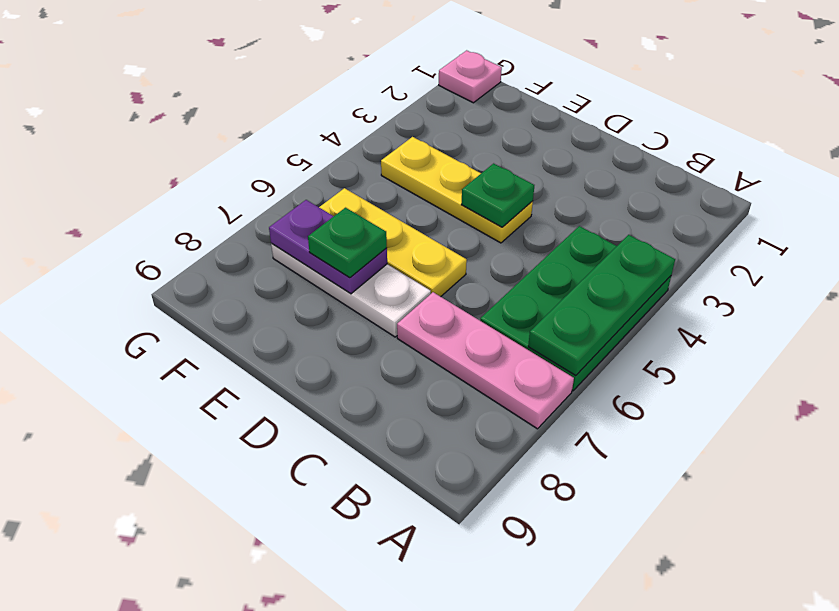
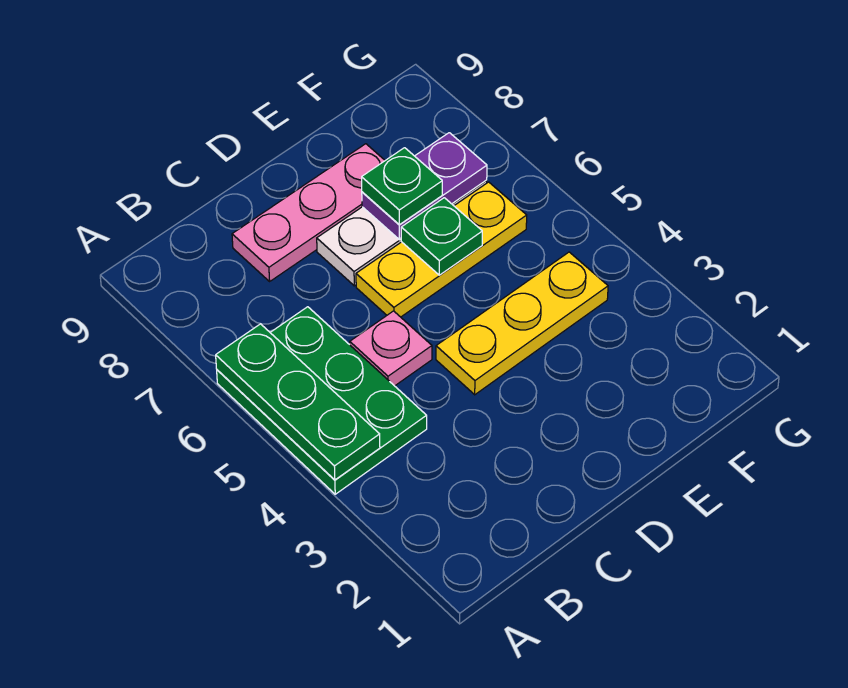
pink plate A7:C7 level 1 -> pink plate C8:E8 level 1
green plate D4 level 2 -> green plate E6 level 2
pink plate G1 level 1 -> pink plate C5 level 1

